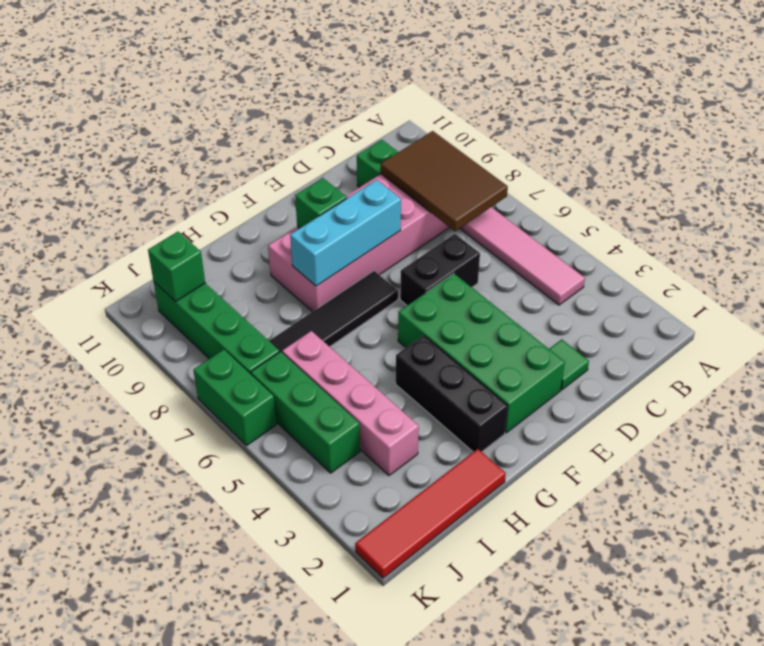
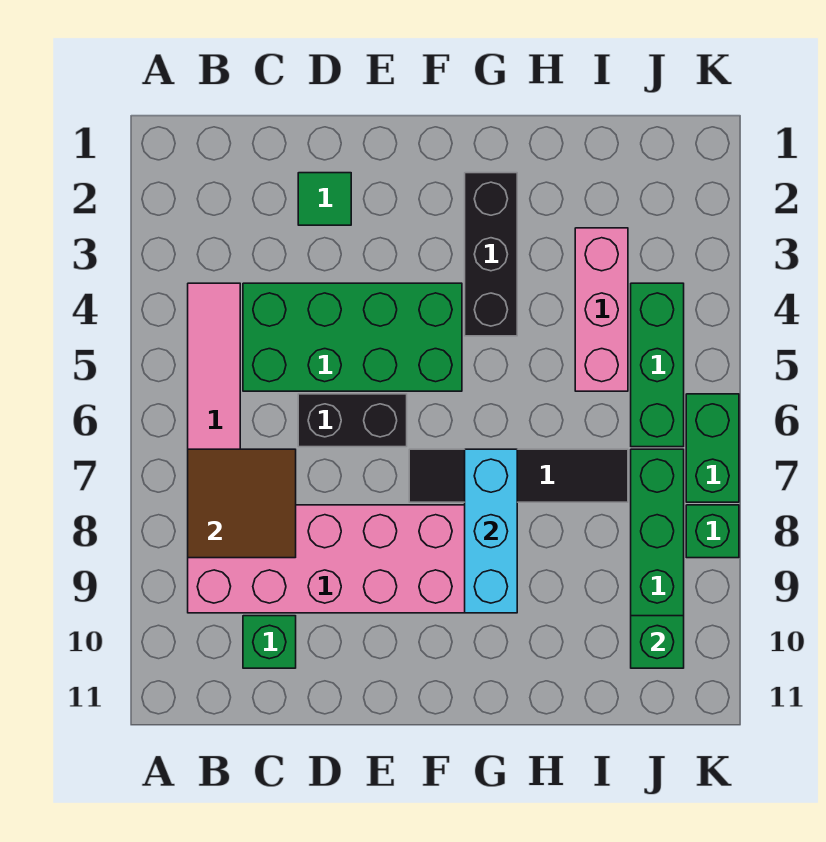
brown tile B7:C9 level 2 -> brown tile B7:C8 level 2
green brick E2:F5 level 1 -> green brick C4:F5 level 1
cyan brick E8:G8 level 2 -> cyan brick G7:G9 level 2
green brick F9 level 2 -> green brick K8 level 1
red tile H1:K1 level 1 -> none
pink brick I3:I6 level 1 -> pink brick I3:I5 level 1

